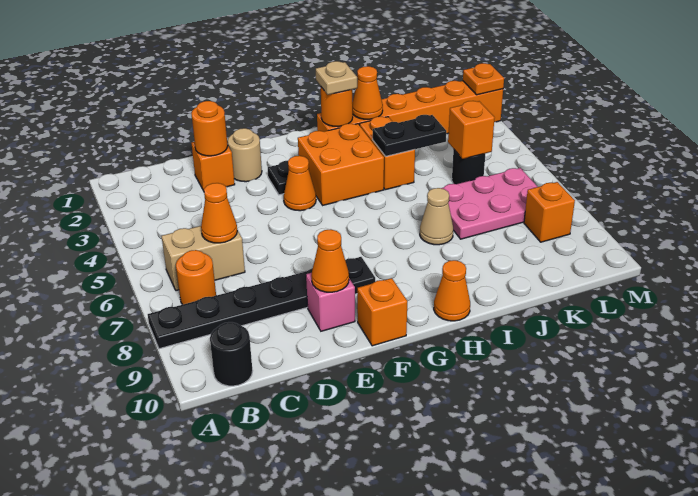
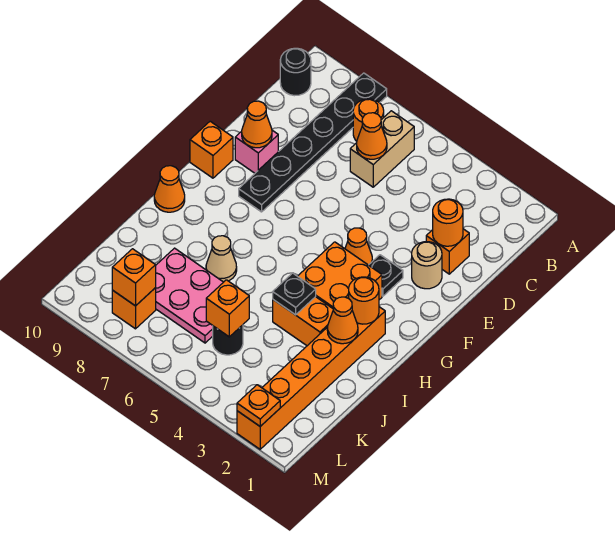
tan plate H2 level 3 -> none
black plate I4:J4 level 2 -> black plate I4 level 2
pink plate J6:L7 level 1 -> pink plate J6:K8 level 1
none -> orange brick L8 level 2

